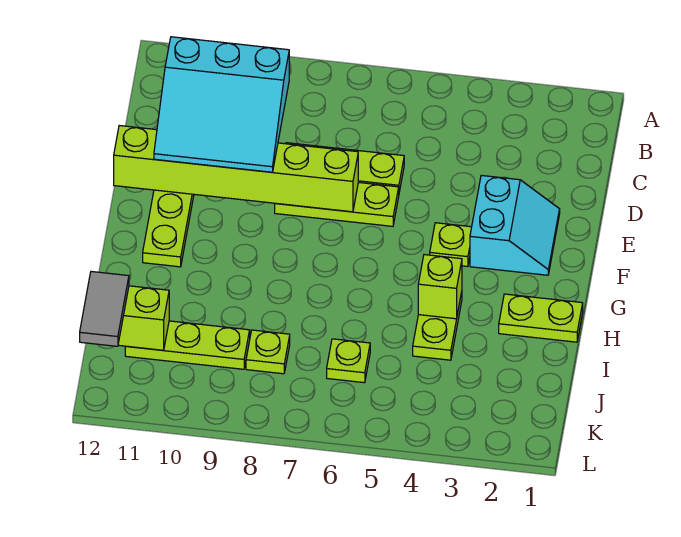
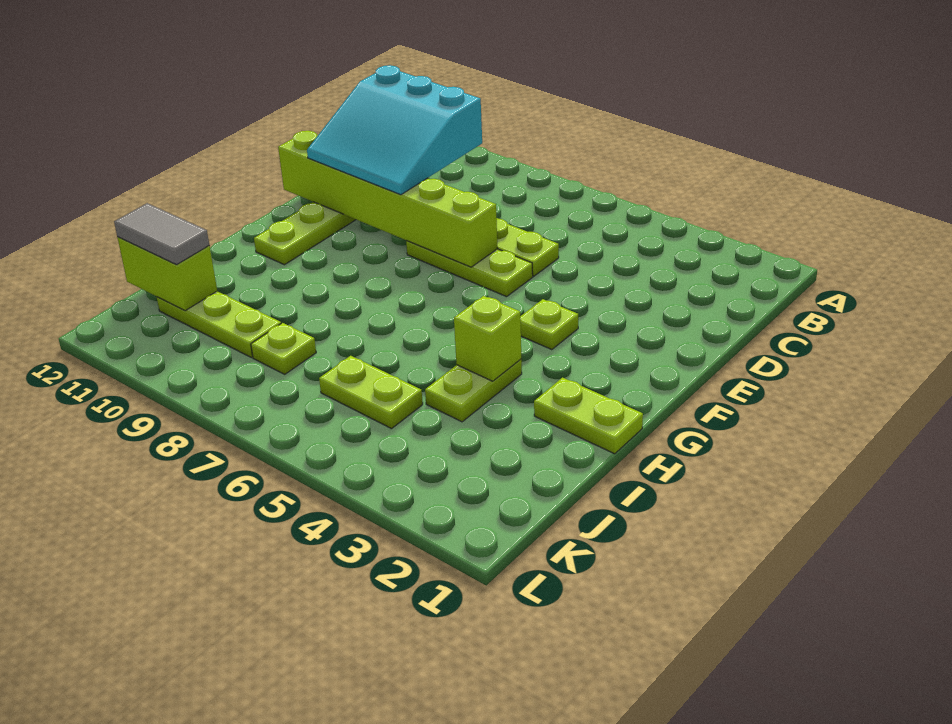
cyan slope E2:F3 level 1 top 3 -> none
lime plate J6 level 1 -> lime plate J5:J6 level 1
grey tile J12:K12 level 3 -> grey tile J11:J12 level 3

